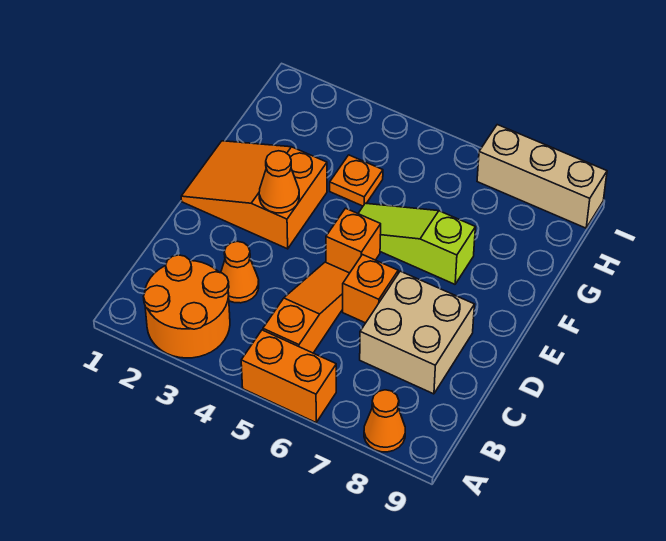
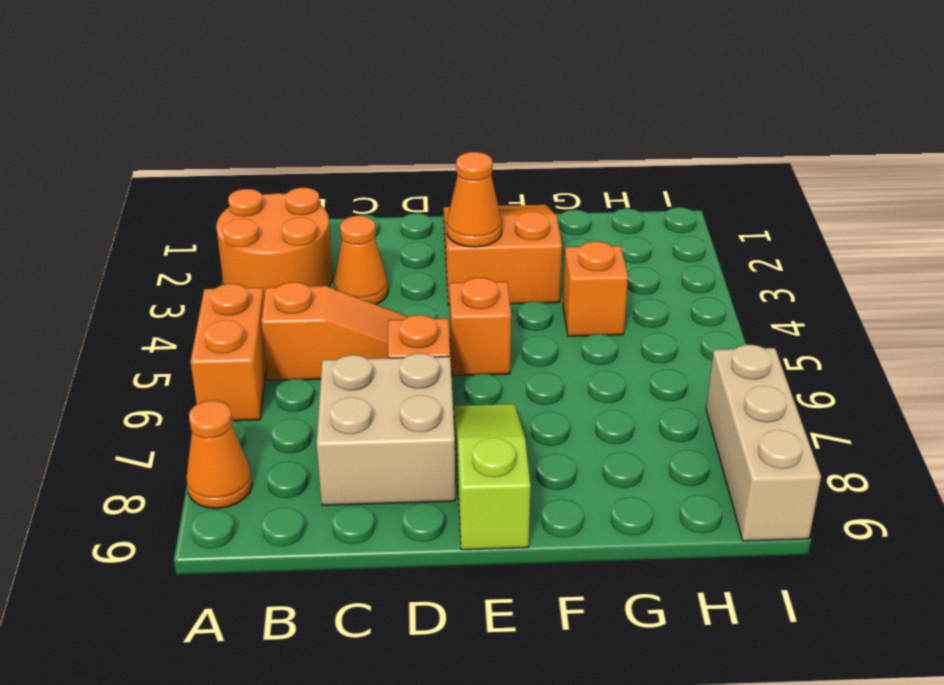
lime slope F5:F7 level 1 top 7 -> lime slope E7:E9 level 1 top 9
orange plate G4 level 1 -> orange brick G4 level 1

